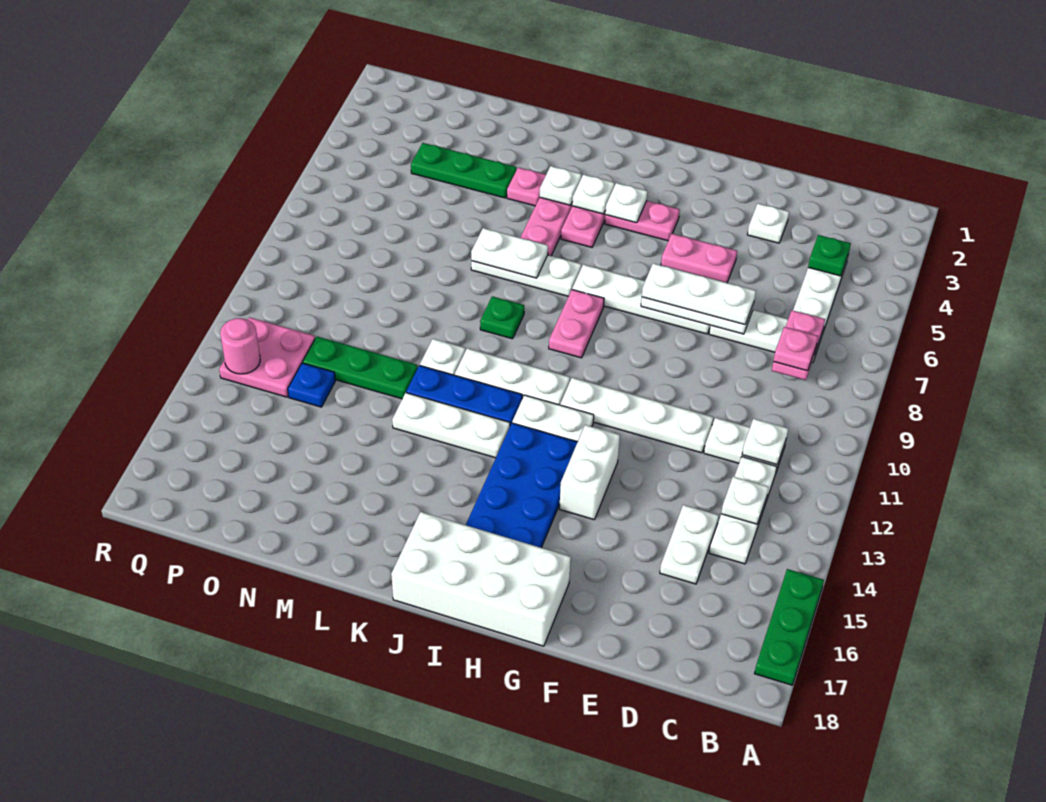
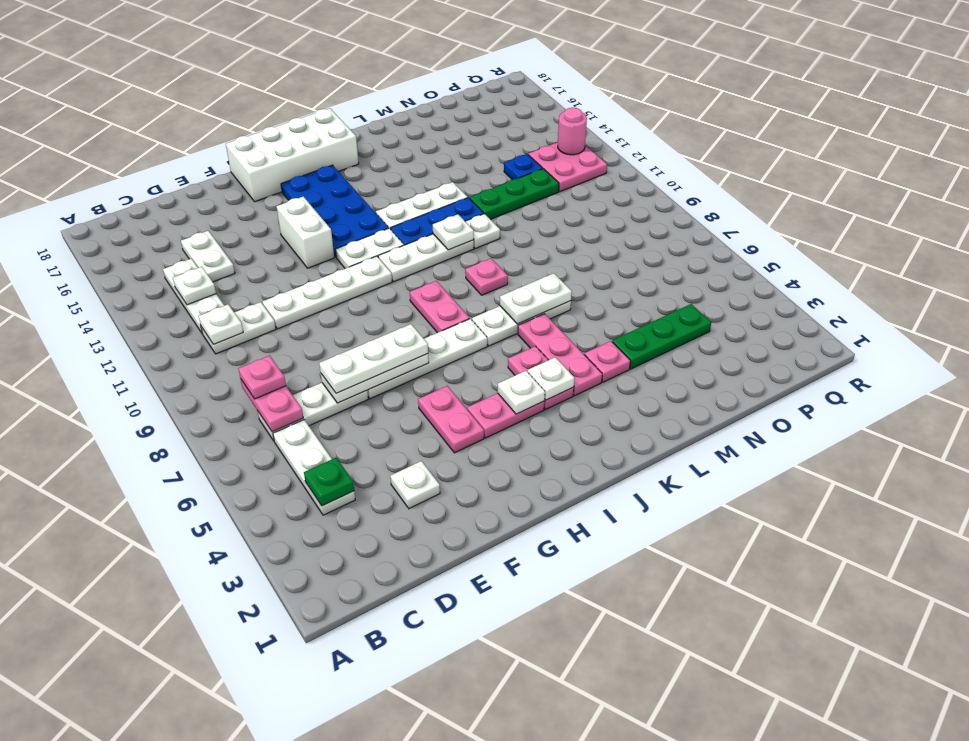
green plate A15:A17 level 1 -> none
pink plate F5:G5 level 1 -> pink plate G4:G5 level 1
white plate K4 level 2 -> white plate K11 level 2
green plate K9 level 1 -> pink plate K9 level 1

